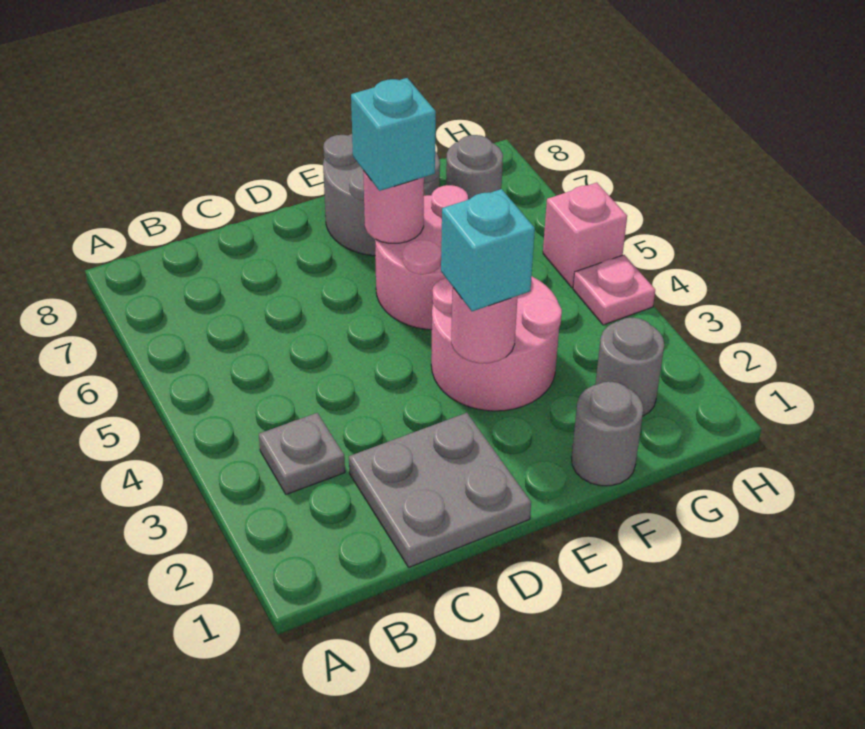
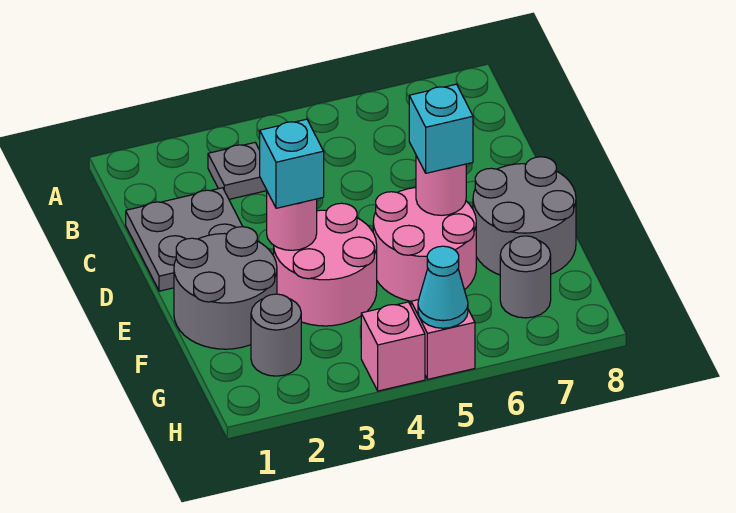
grey round brick F1 level 1 -> grey round brick E1:F2 level 1
pink plate H4 level 1 -> pink brick H4 level 1
none -> cyan cone H5 level 2

